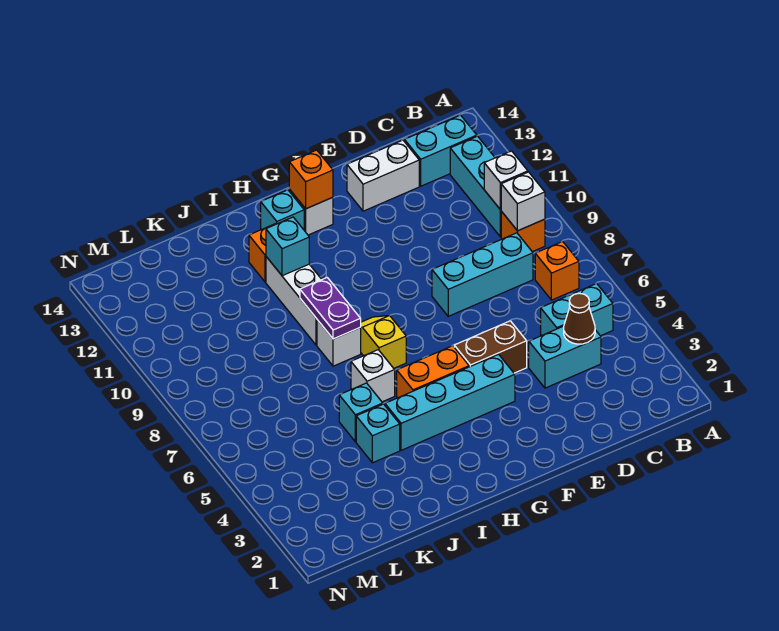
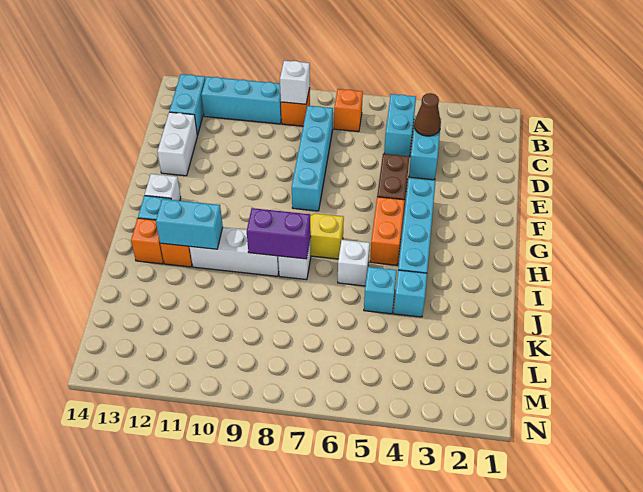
white brick B10 level 2 -> none
cyan brick C8:E8 level 1 -> cyan brick C8:F8 level 1
orange brick G13 level 2 -> orange brick I13 level 1
purple plate I8:I9 level 2 -> purple brick I8:I9 level 2
cyan brick I11 level 2 -> cyan brick I11:I12 level 2

